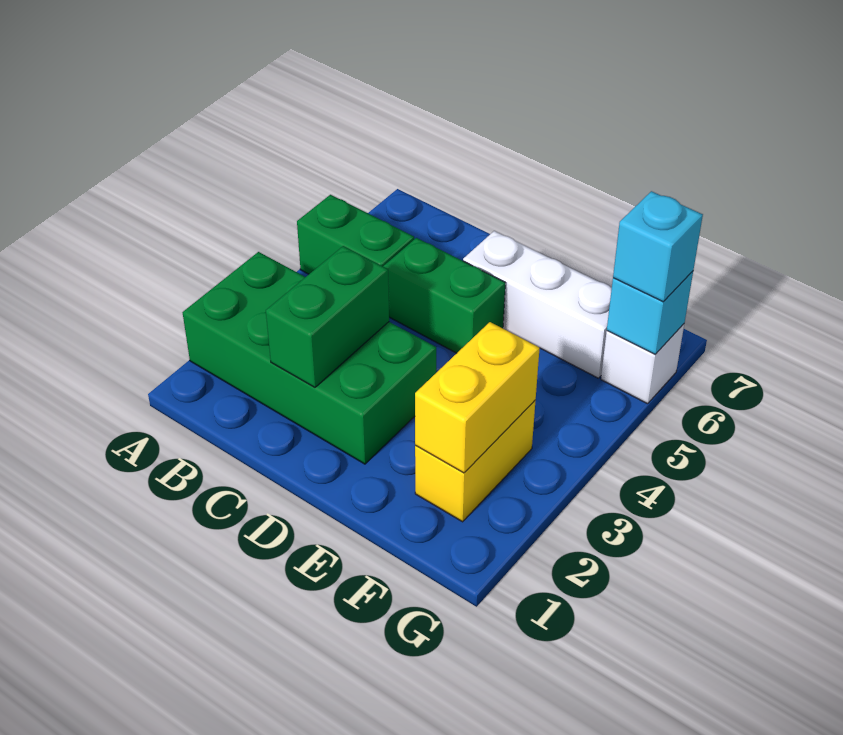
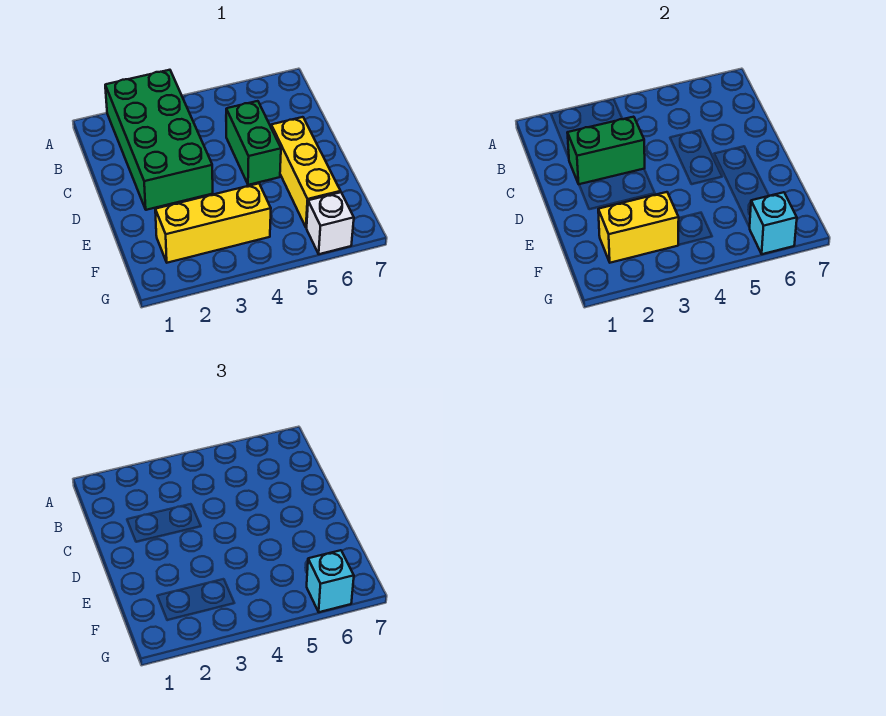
green brick A5:B5 level 1 -> none
white brick D6:F6 level 1 -> yellow brick D6:F6 level 1
yellow brick F2:F3 level 1 -> yellow brick F2:F4 level 1

